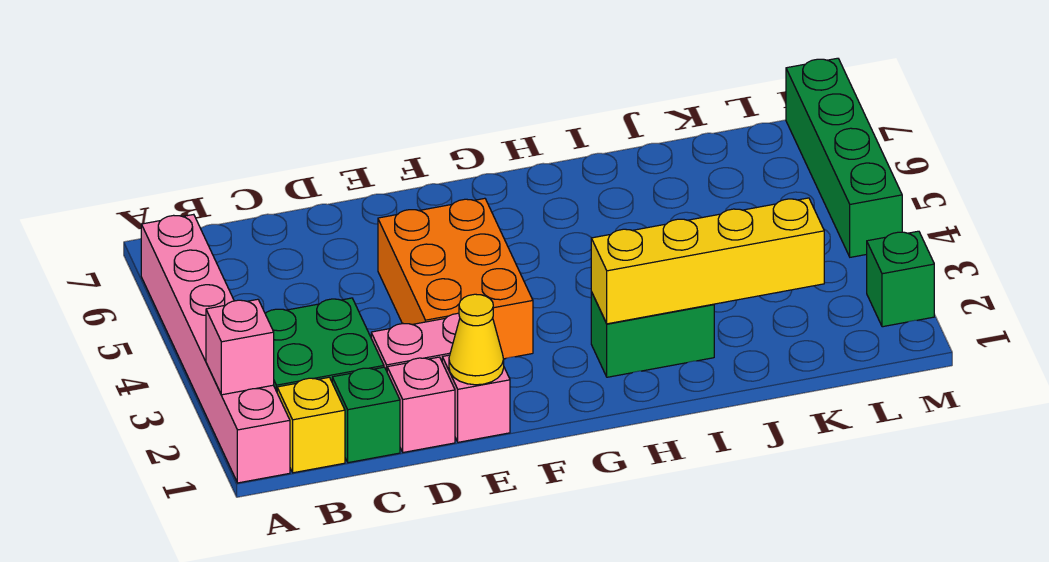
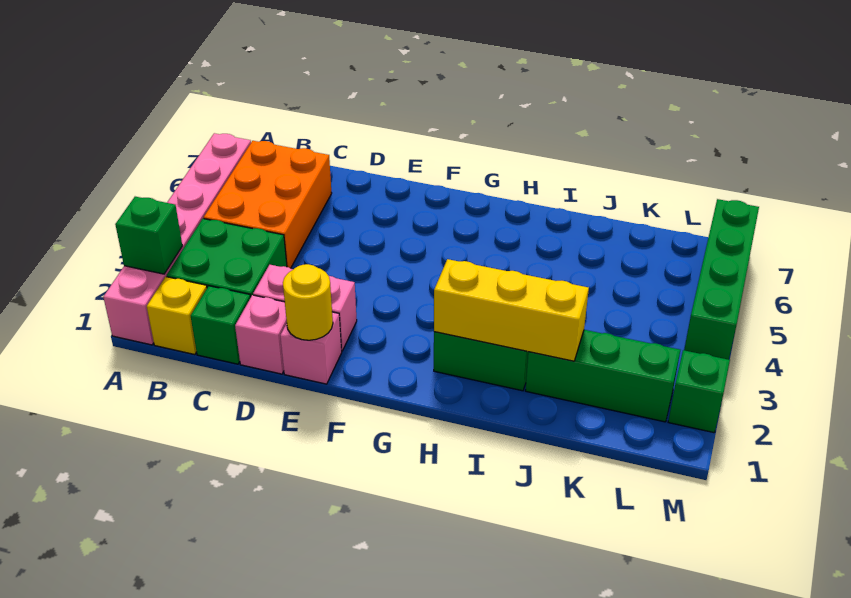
pink brick A2 level 2 -> green brick A2 level 2
yellow cone E1 level 2 -> yellow round brick E1 level 2
orange brick E3:F5 level 1 -> orange brick B4:C6 level 1
yellow brick H2:K2 level 2 -> yellow brick H2:J2 level 2
none -> green brick J2:L2 level 1

